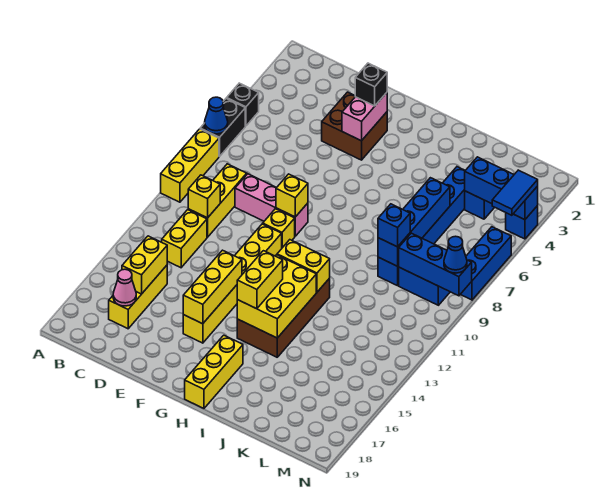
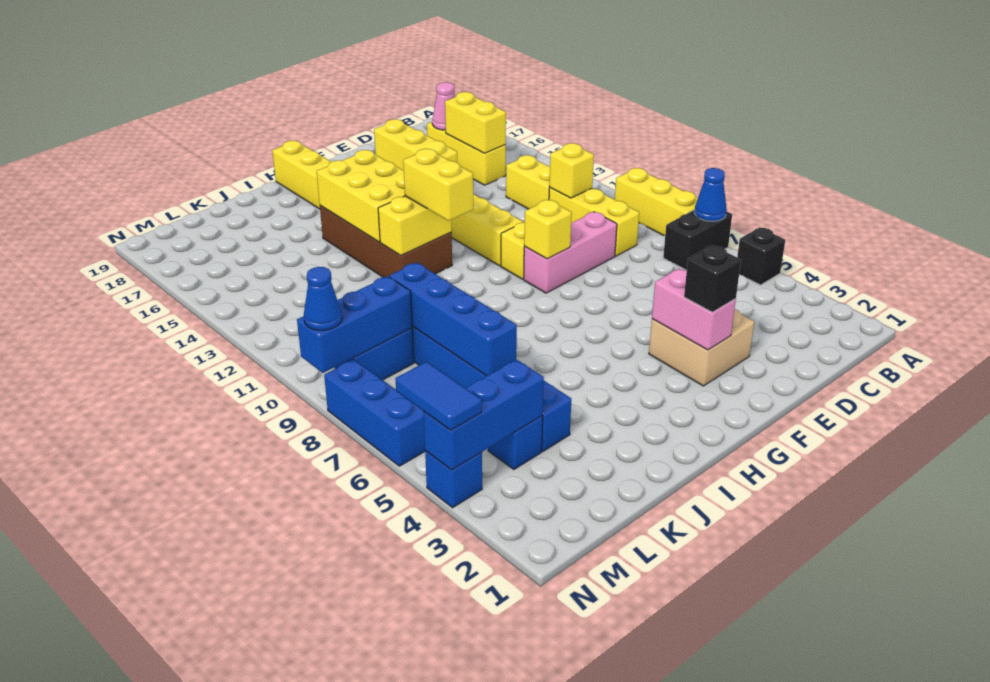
black brick A6:A7 level 1 -> black brick A7:B7 level 1
brown brick E3:F4 level 1 -> tan brick E3:F4 level 1
yellow brick H14:H15 level 3 -> yellow brick H11:H12 level 3
blue brick K9 level 3 -> none

